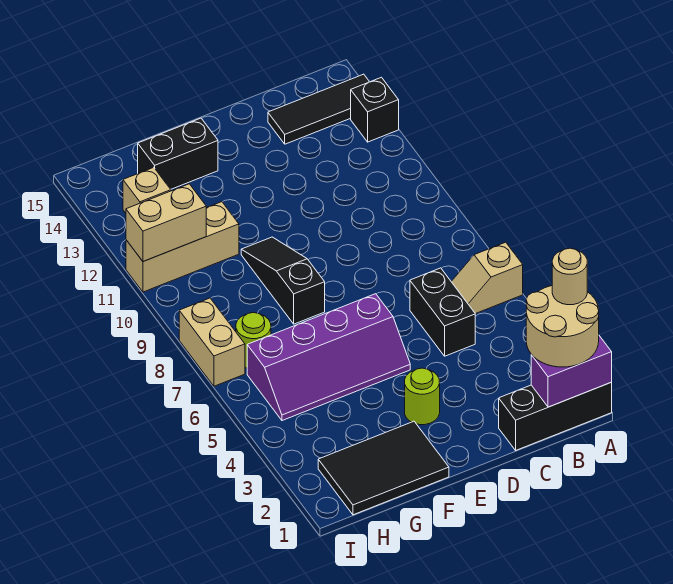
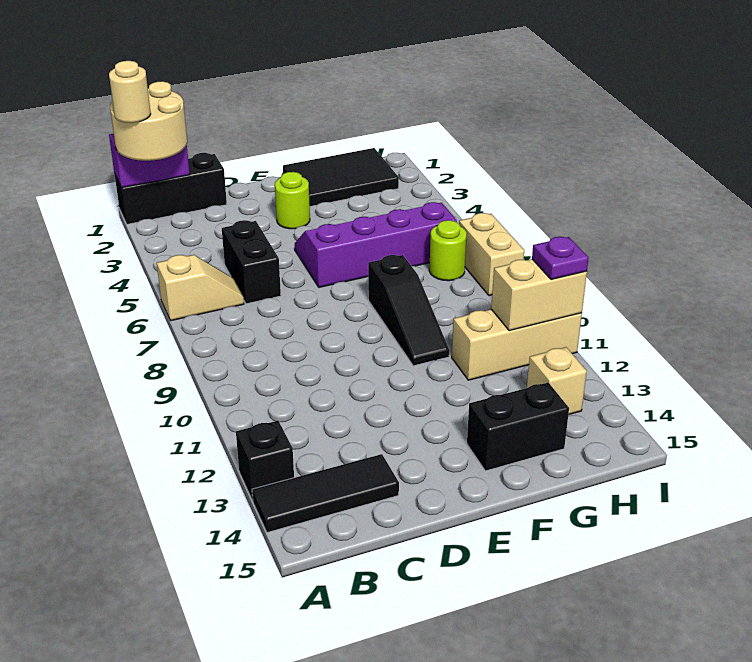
none -> purple plate I11 level 3

